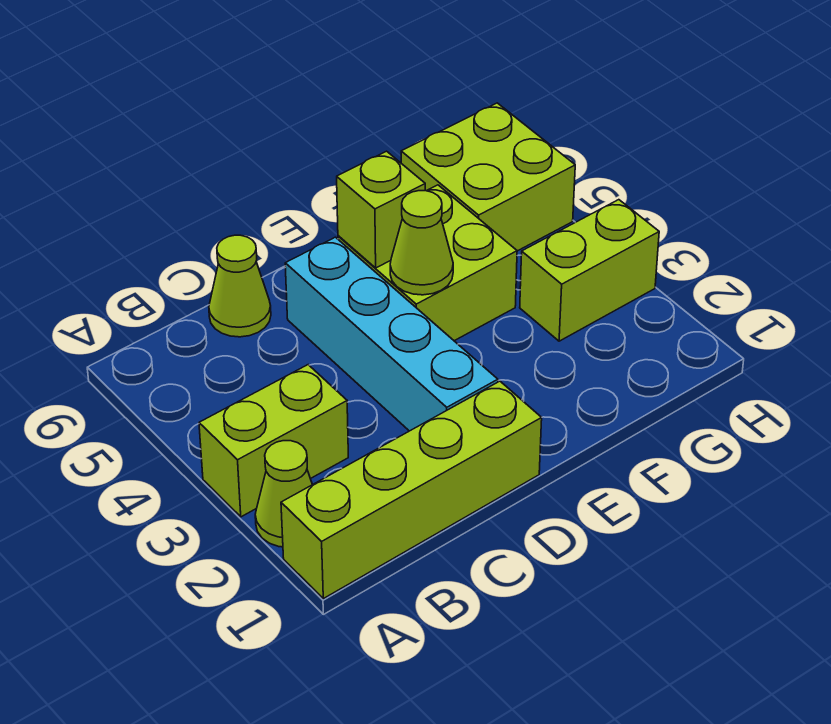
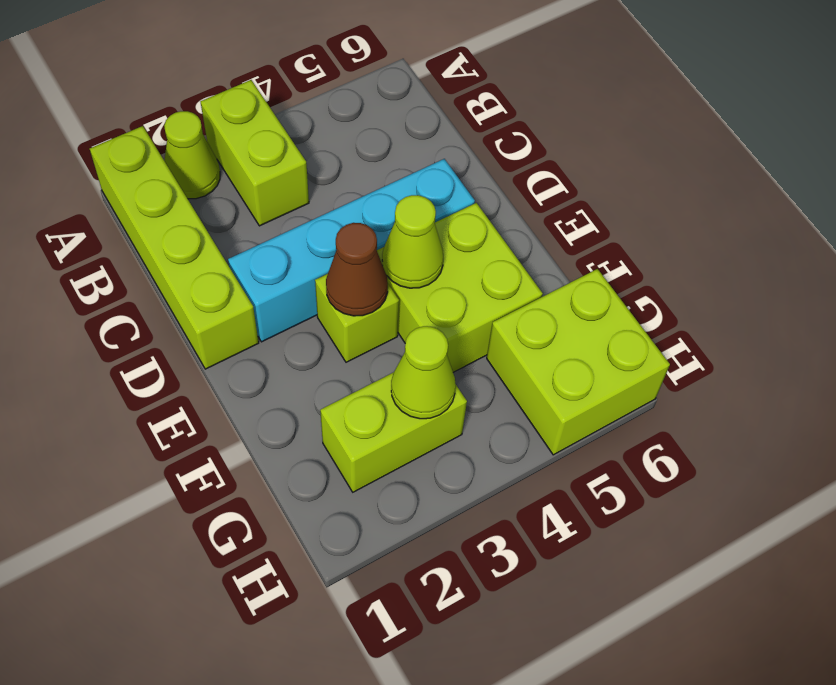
lime cone C6 level 1 -> lime cone G3 level 2
none -> brown cone E3 level 2
lime brick E5 level 2 -> lime brick E3 level 1
lime brick G3:H3 level 1 -> lime brick G2:G3 level 1

